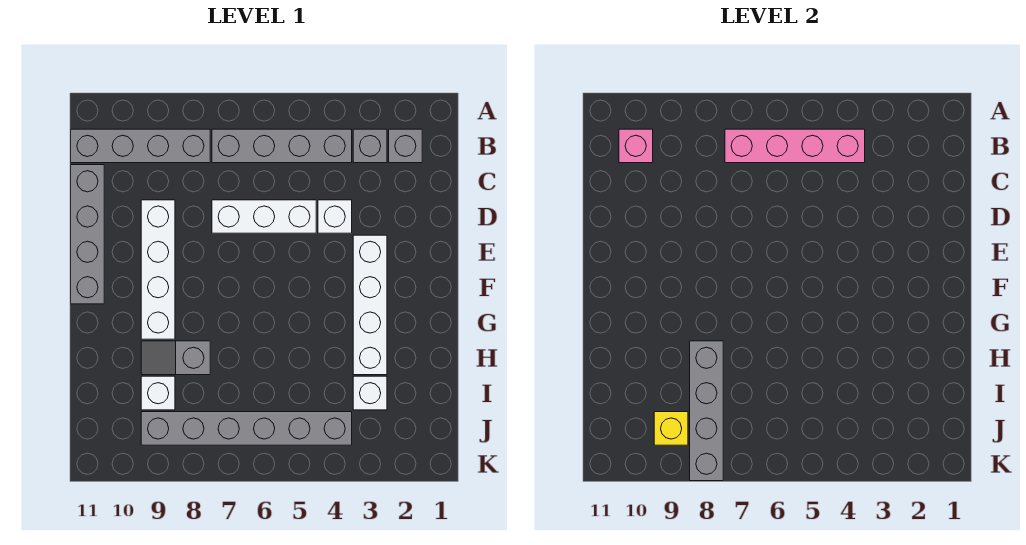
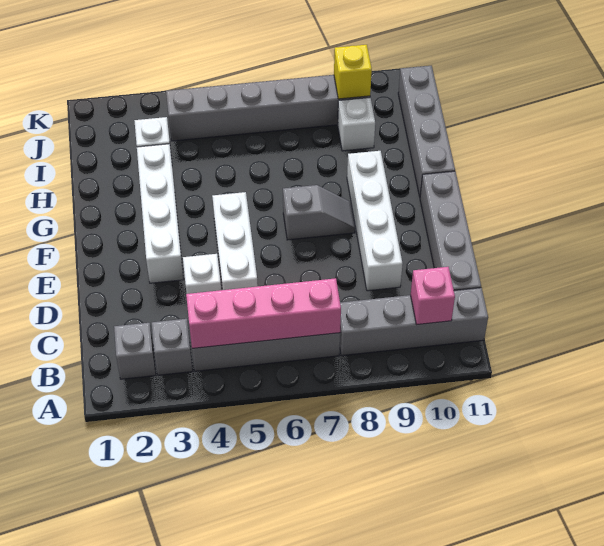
white brick D5:D7 level 1 -> white brick D5:F5 level 1
grey slope H8:H9 level 1 top 8 -> grey slope F7:F8 level 1 top 7
grey brick H8:K8 level 2 -> grey brick G11:J11 level 1

